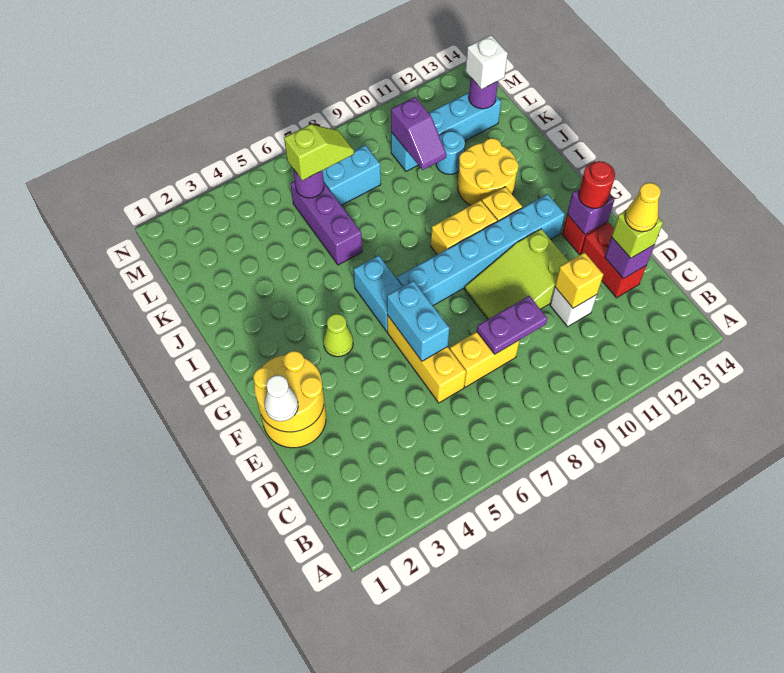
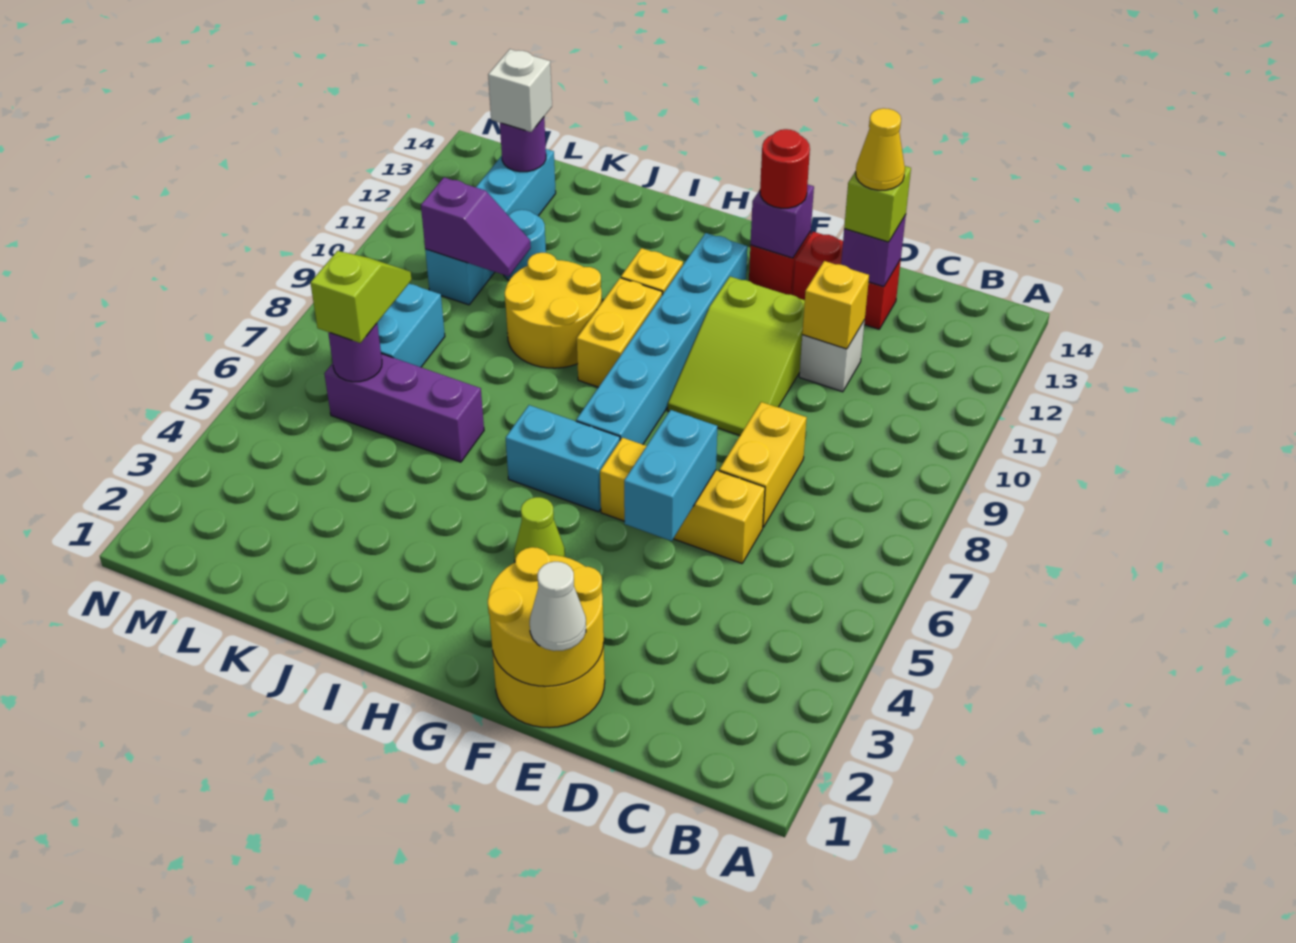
purple plate D8:D9 level 2 -> none
cyan brick E6:F6 level 2 -> cyan brick E5:E6 level 2
yellow round brick I11:J12 level 1 -> yellow round brick I9:J10 level 1

